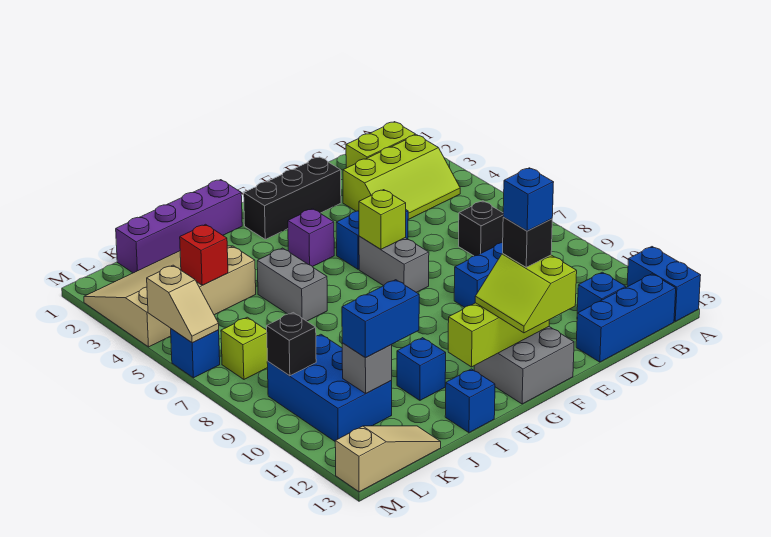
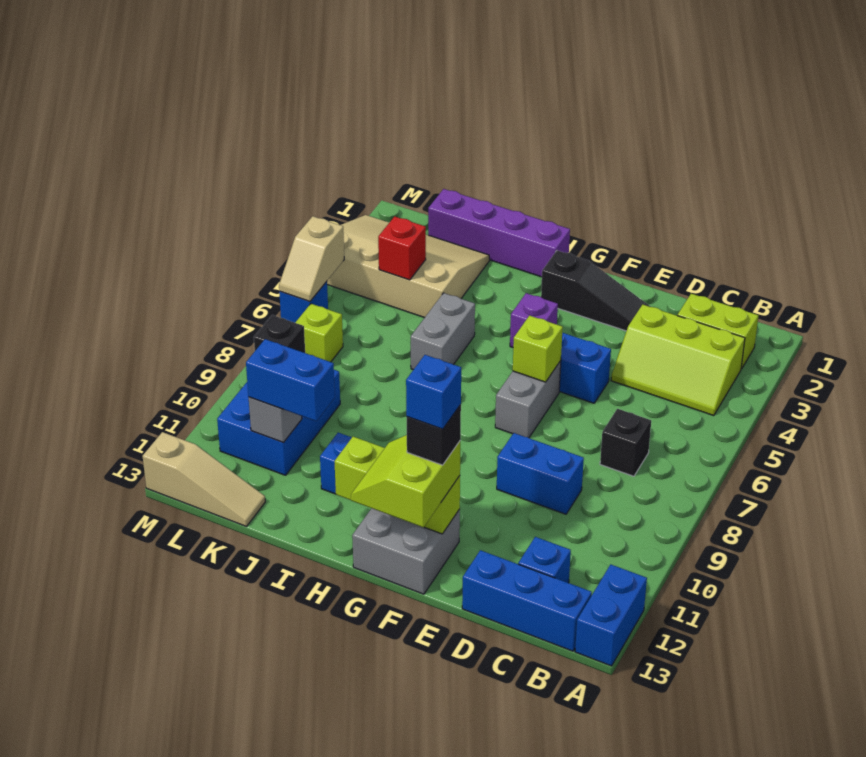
black brick E2:G2 level 1 -> black slope E2:G2 level 1 top G
blue brick I13 level 1 -> none

